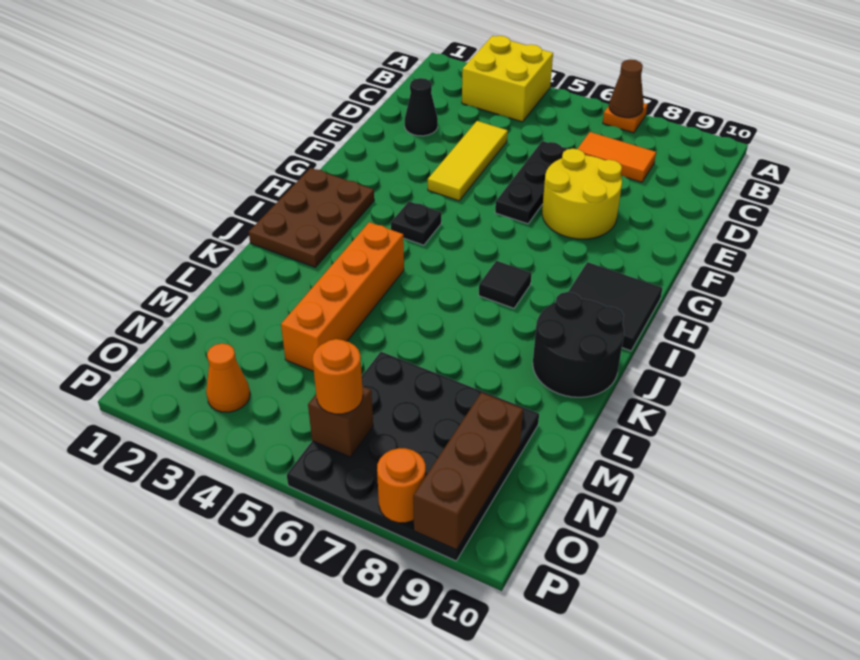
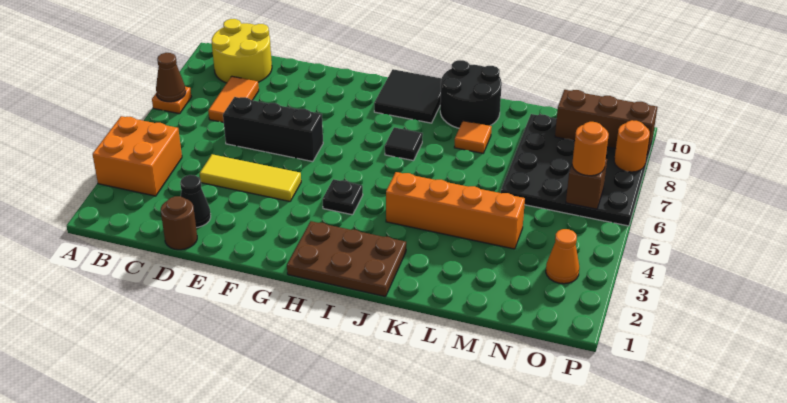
yellow brick A3:B4 level 1 -> orange brick A3:B4 level 1
none -> brown round brick D1 level 1
black plate D6:F6 level 1 -> black brick D6:F6 level 1
yellow round brick E7:F8 level 1 -> yellow round brick B9:C10 level 1
none -> orange tile K8 level 1

